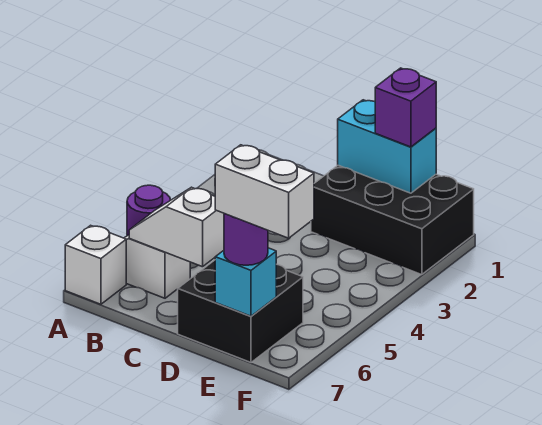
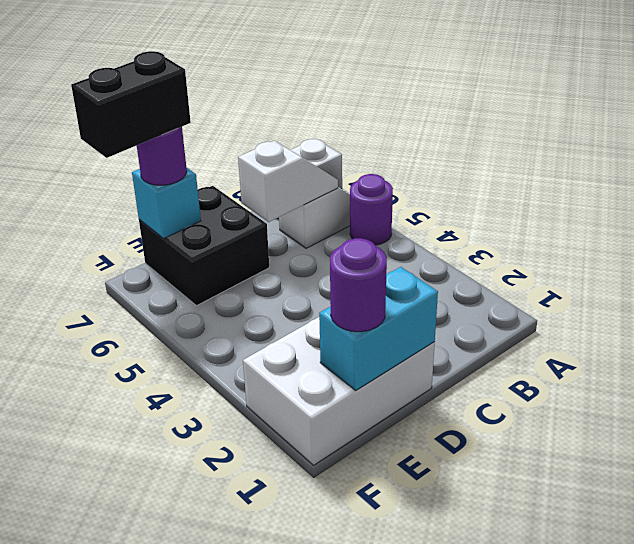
black brick D1:F2 level 1 -> white brick D1:F2 level 1
purple brick E1 level 3 -> purple round brick E1 level 3
white brick E7:F7 level 4 -> black brick E7:F7 level 4

